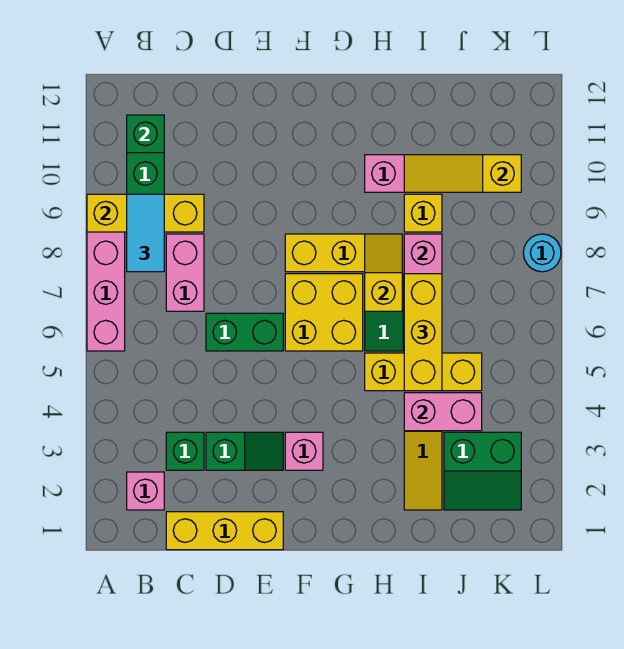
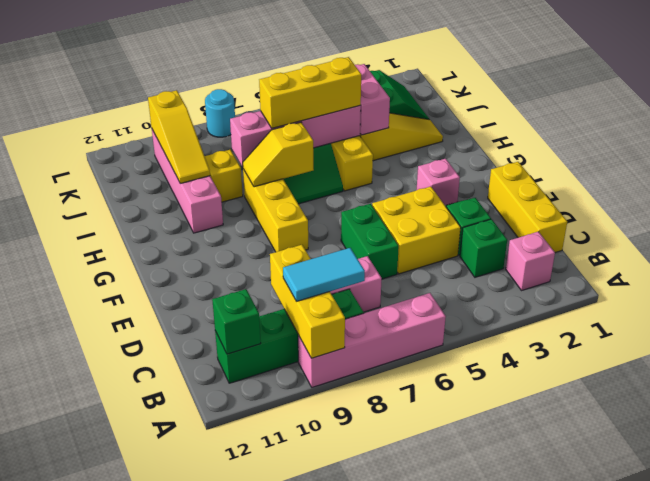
yellow brick F6:G7 level 1 -> yellow brick D4:E5 level 1

